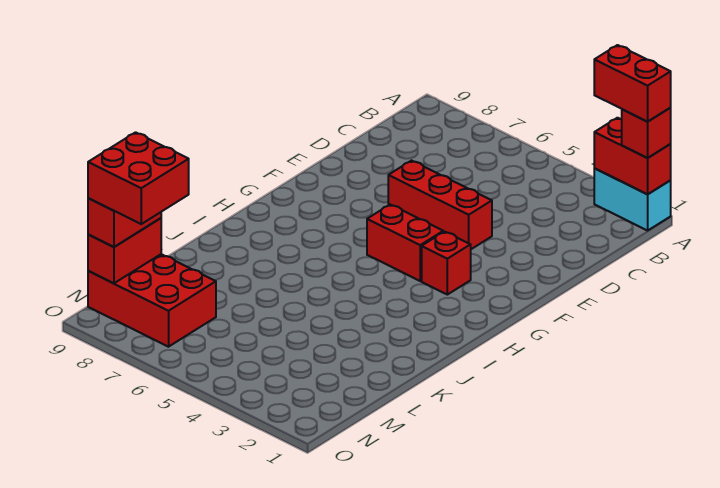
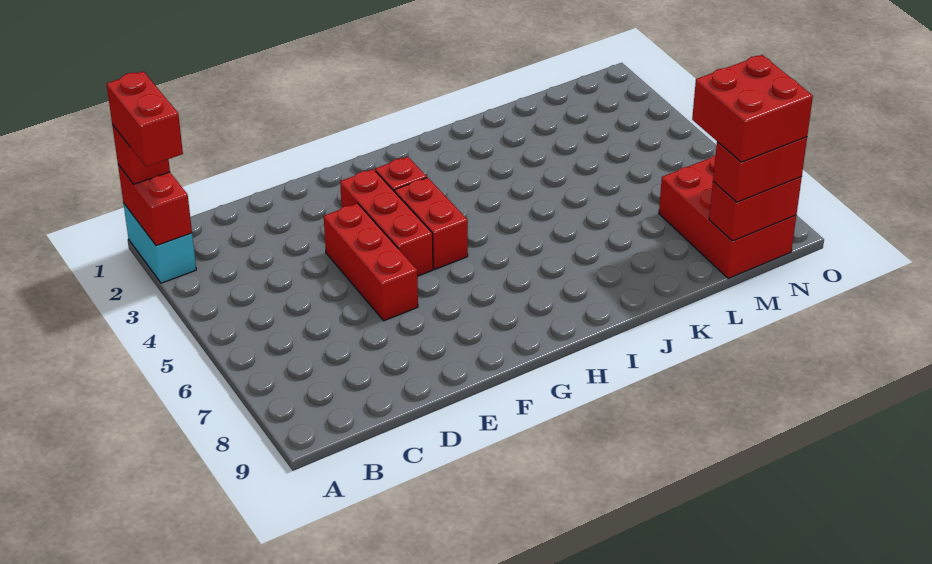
none -> red brick F3:F5 level 1

